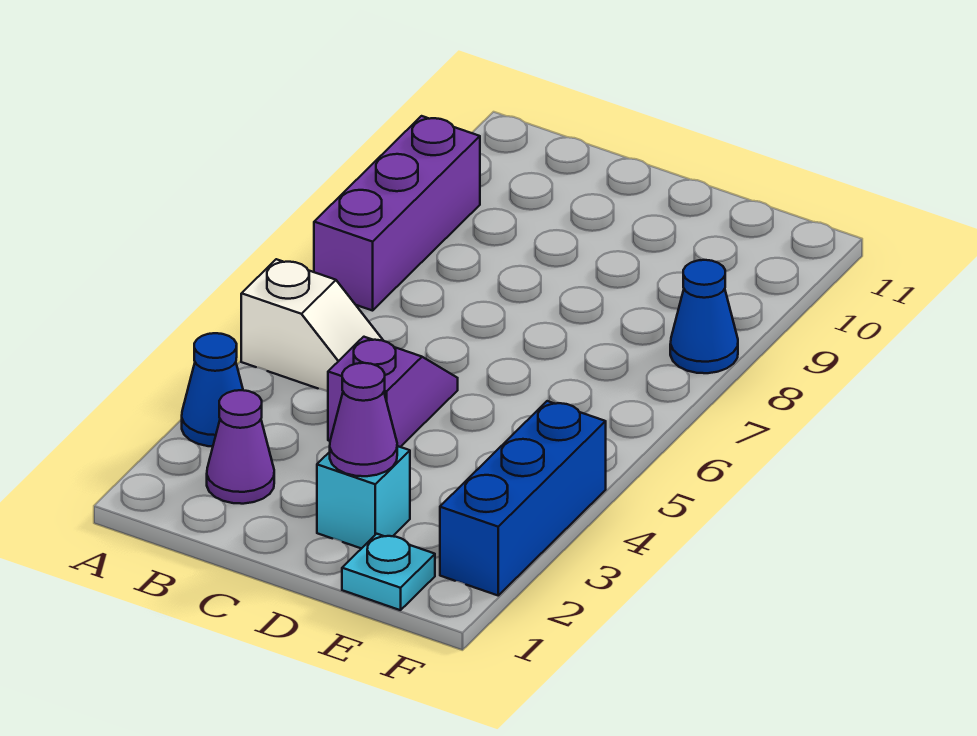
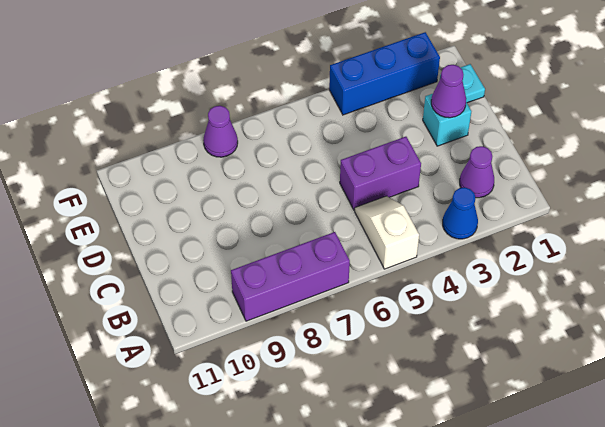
purple slope C4:C5 level 1 top 4 -> purple brick C4:C5 level 1
blue cone F8 level 1 -> purple cone F8 level 1

